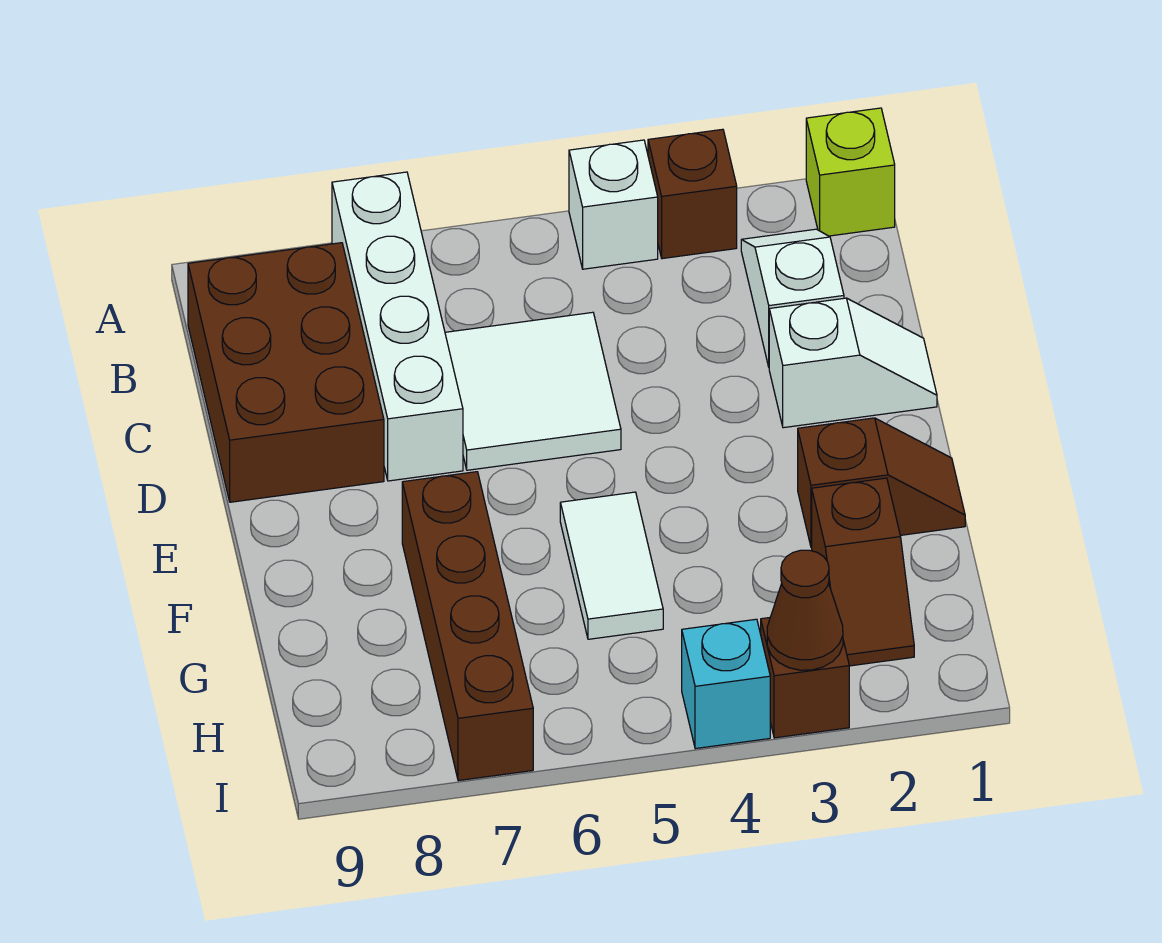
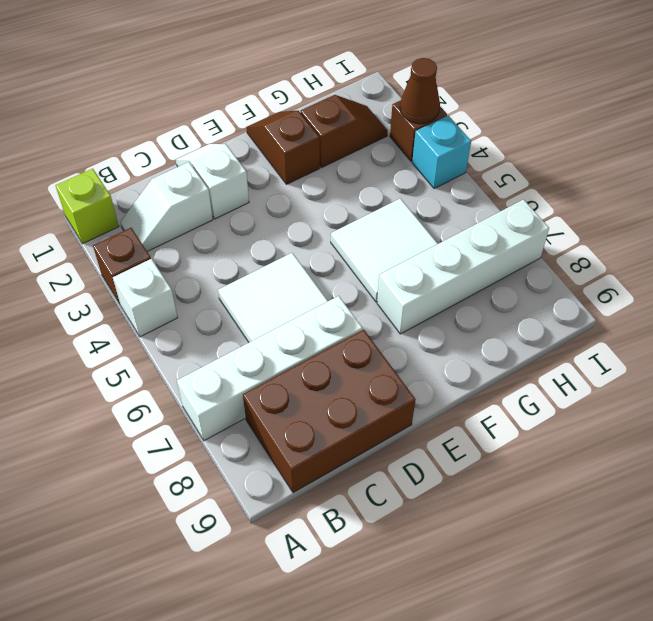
white tile F5:G5 level 1 -> white tile F5:G6 level 1
brown brick F7:I7 level 1 -> white brick F7:I7 level 1

